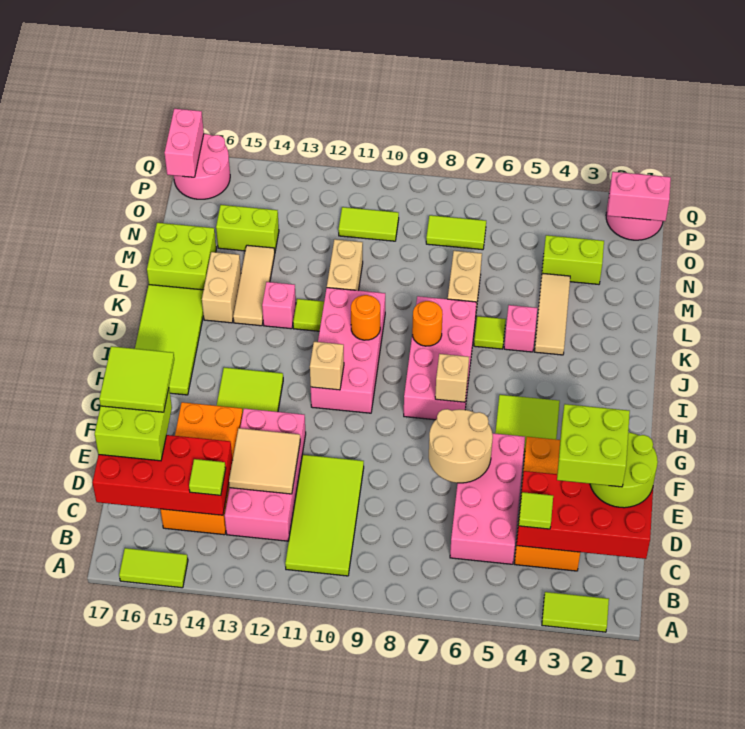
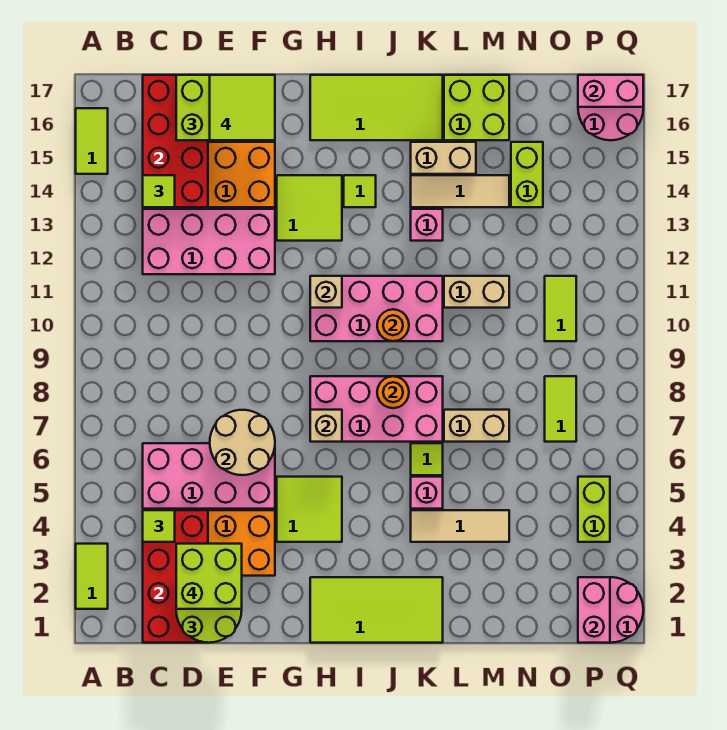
lime tile B10:E11 level 1 -> lime tile H1:K2 level 1
tan tile D12:E13 level 2 -> none
lime tile K12 level 1 -> lime tile I14 level 1
lime brick N3:N4 level 1 -> lime brick P4:P5 level 1

